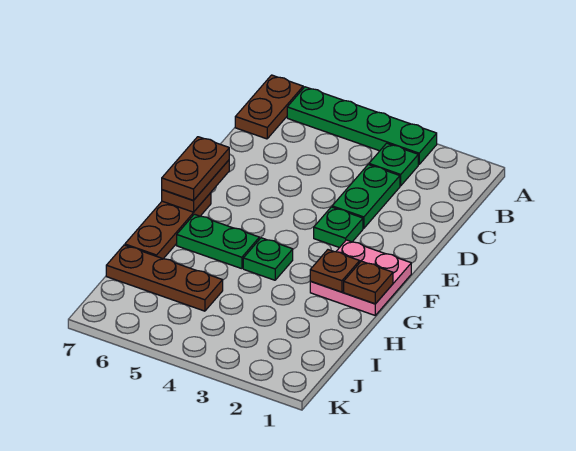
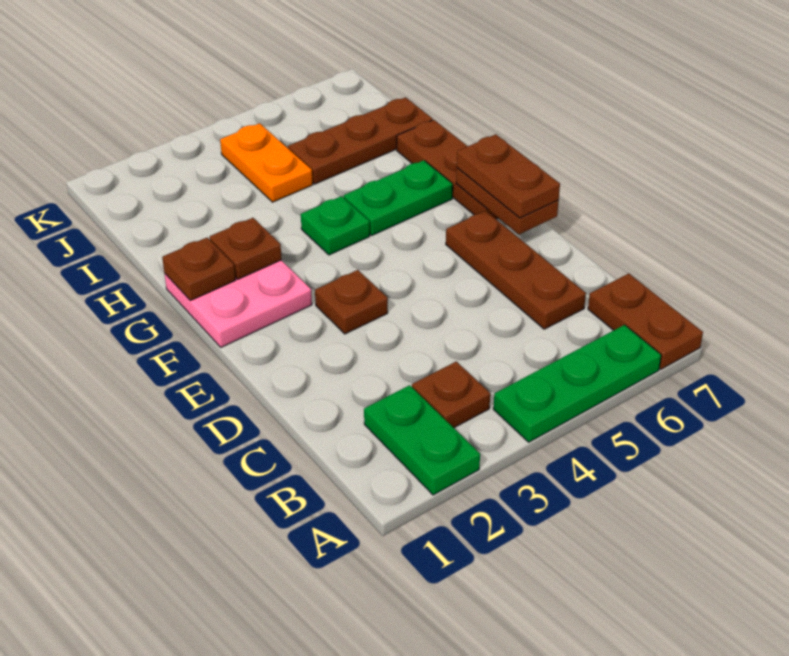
green plate A3:A6 level 1 -> green plate A4:A6 level 1
green plate B3 level 1 -> brown plate B3 level 1
green plate C3:D3 level 1 -> green plate A2:B2 level 1
none -> brown plate C6:E6 level 1
green plate E3 level 1 -> brown plate E3 level 1
none -> orange plate I4:J4 level 1

